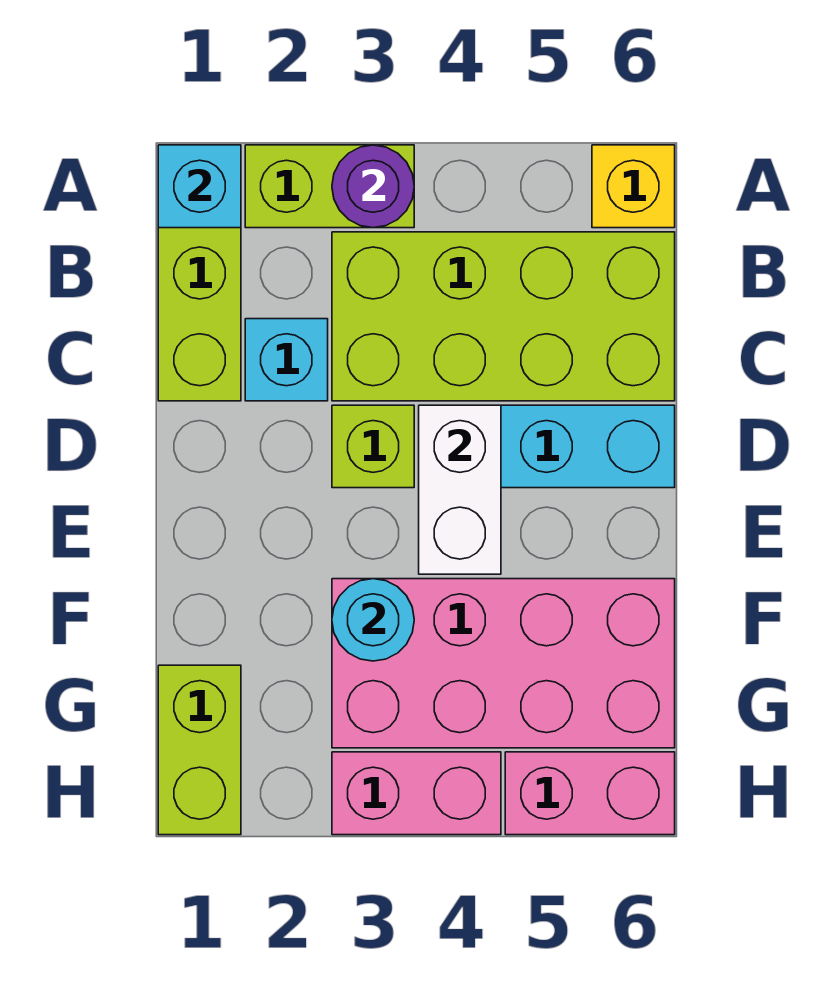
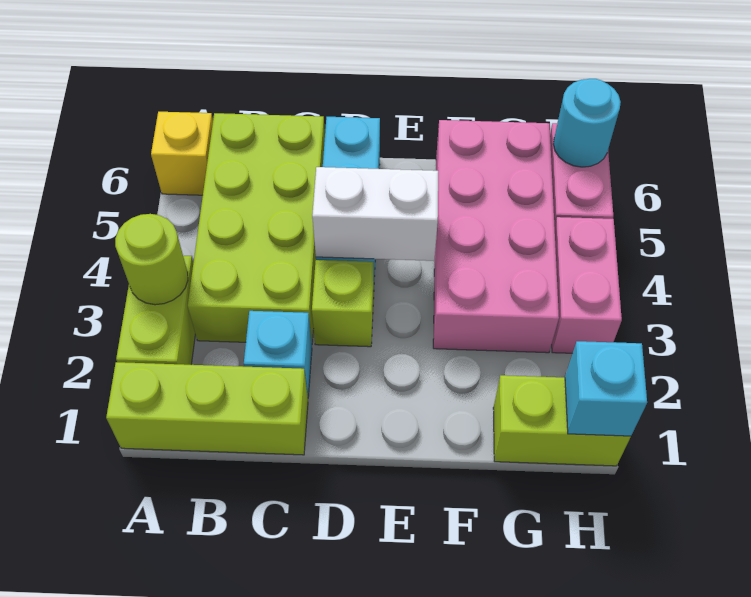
cyan brick A1 level 2 -> cyan brick H1 level 2
purple round brick A3 level 2 -> lime round brick A3 level 2
cyan round brick F3 level 2 -> cyan round brick H6 level 2

